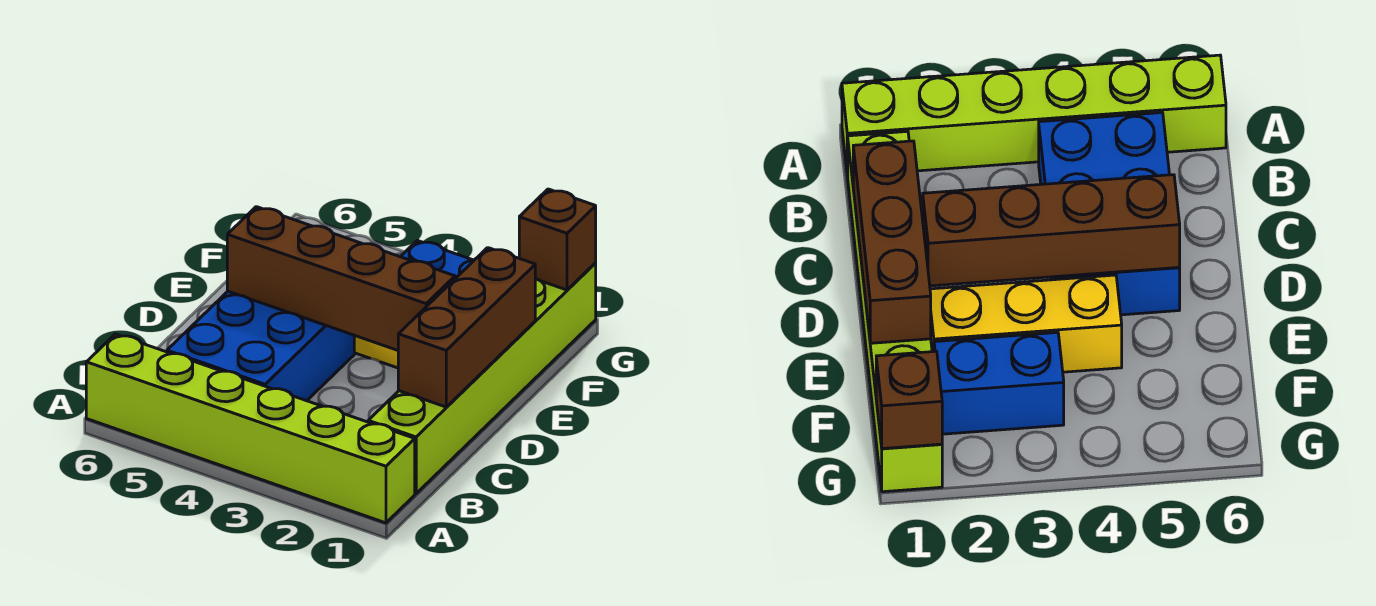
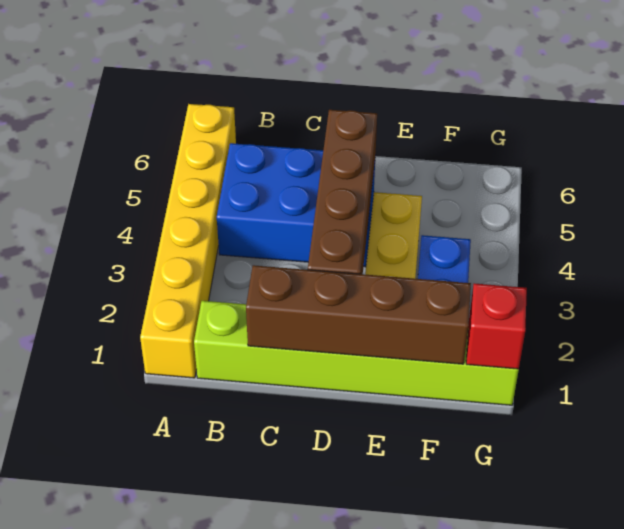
lime brick A1:A6 level 1 -> yellow brick A1:A6 level 1
brown brick C1:E1 level 2 -> brown brick C1:F1 level 2
brown brick G1 level 2 -> red brick G1 level 2

